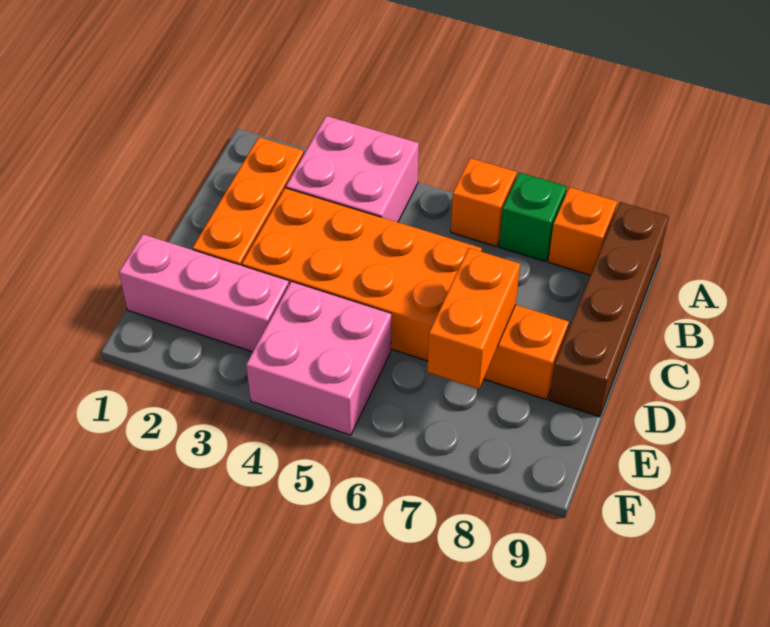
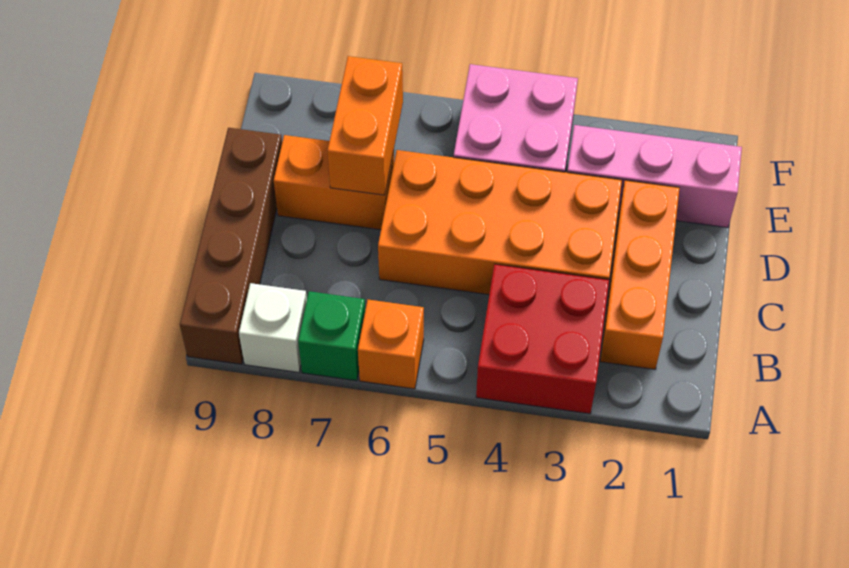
pink brick A3:B4 level 1 -> red brick A3:B4 level 1
orange brick A8 level 1 -> white brick A8 level 1

